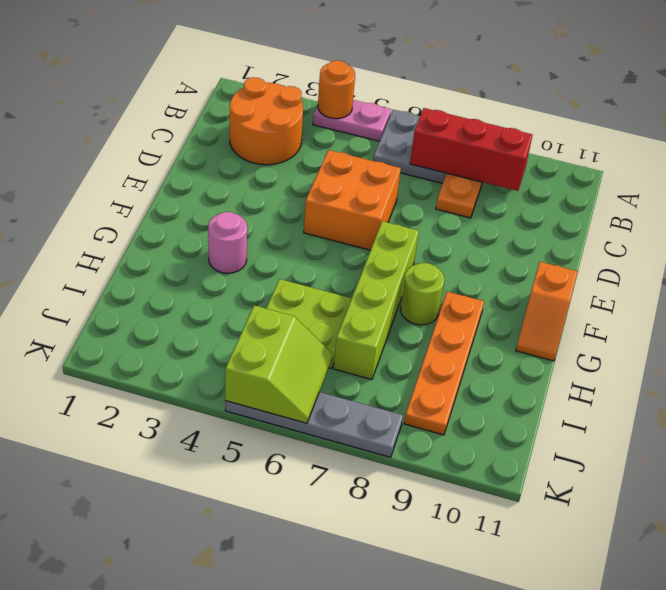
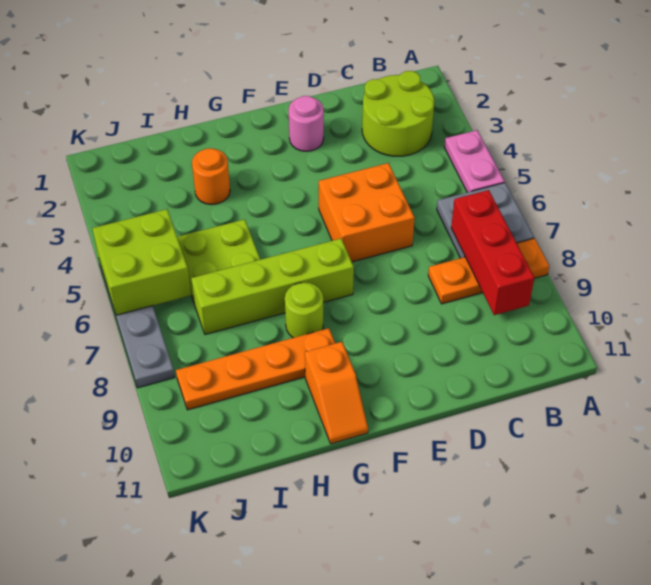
orange round brick A4 level 2 -> orange round brick H3 level 1
orange round brick B2:C3 level 1 -> lime round brick B2:C3 level 1
orange slope F11:G11 level 1 top F -> orange slope G10:G11 level 1 top 10
pink round brick G3 level 1 -> pink round brick E2 level 1
lime slope J5:K6 level 2 top 5 -> lime brick J5:K6 level 2

